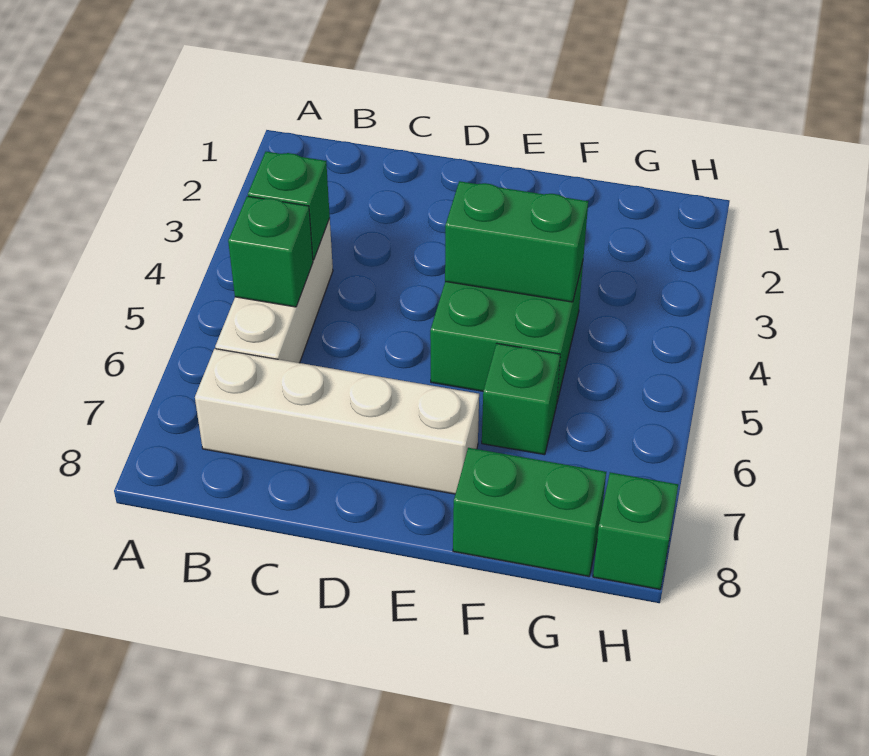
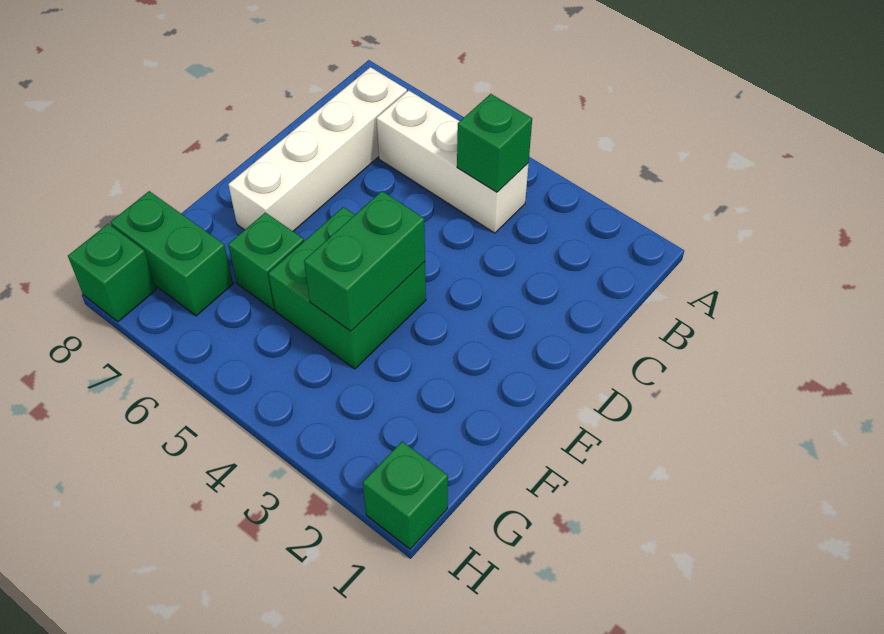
green brick B5 level 2 -> green brick H1 level 1
green brick F8:G8 level 1 -> green brick G7:G8 level 1

